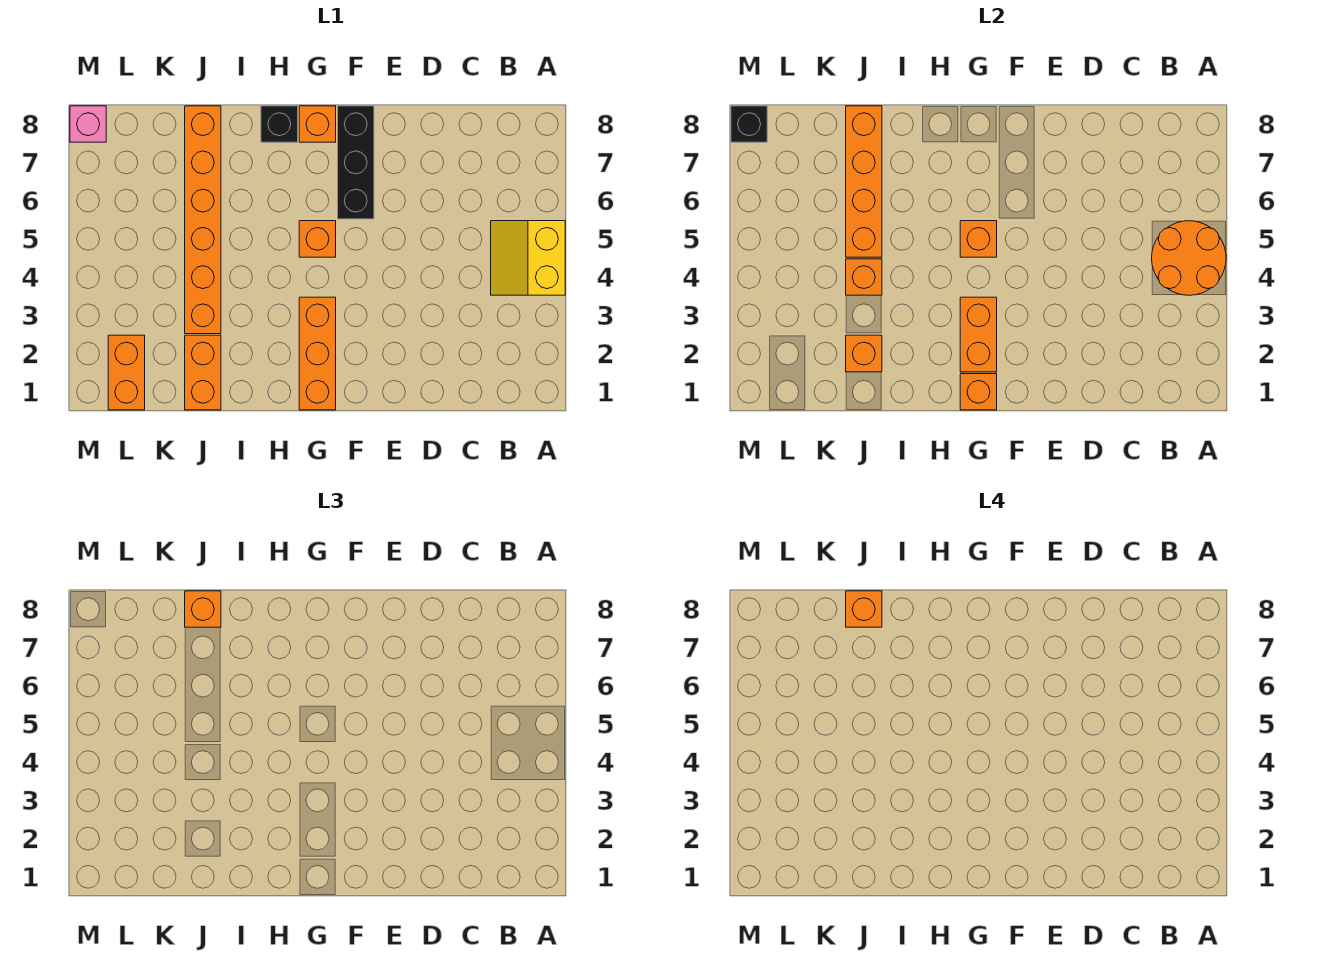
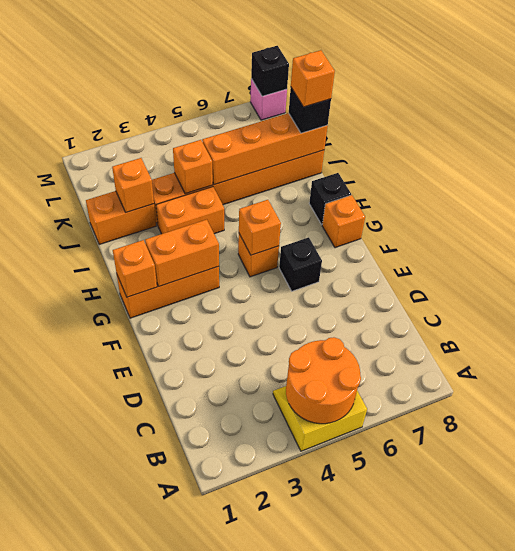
black brick F6:F8 level 1 -> black brick F6 level 1
orange brick J8 level 3 -> black brick J8 level 3
orange brick L1:L2 level 1 -> orange brick I3:I4 level 1

